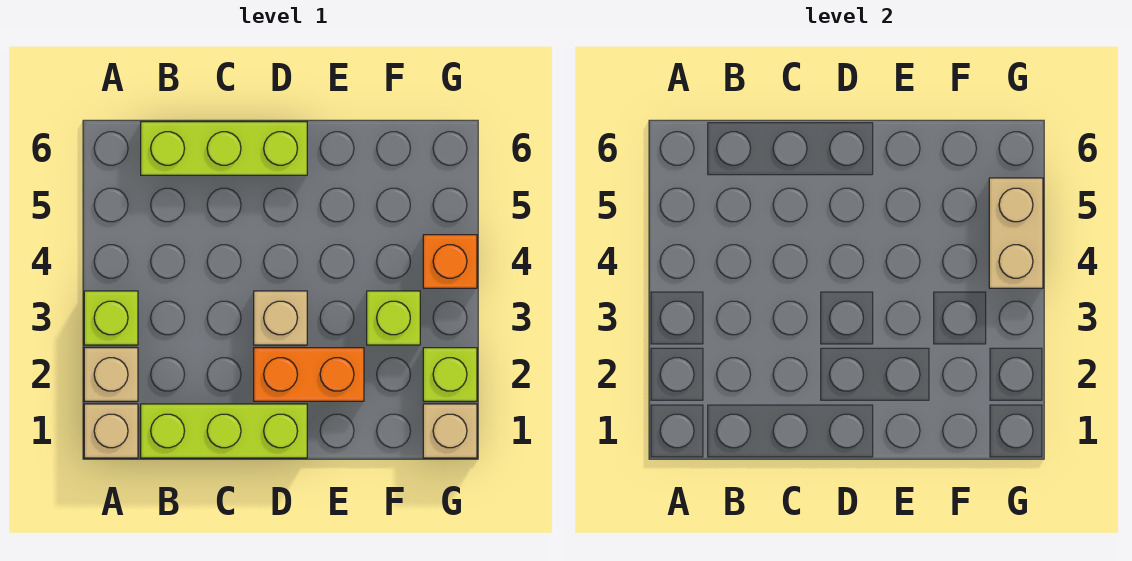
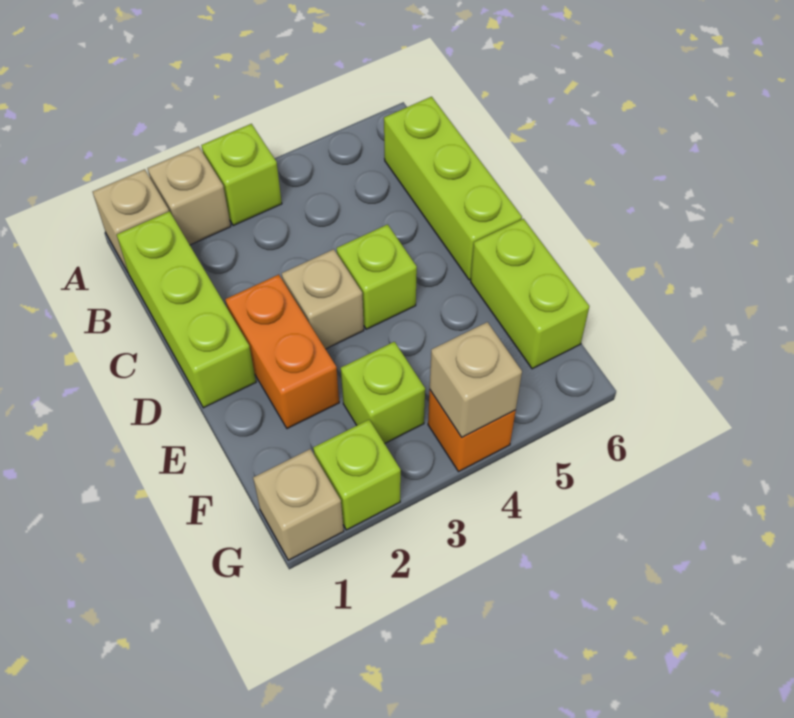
none -> lime brick D4 level 1
none -> lime brick E6:F6 level 1
tan brick G4:G5 level 2 -> tan brick G4 level 2

